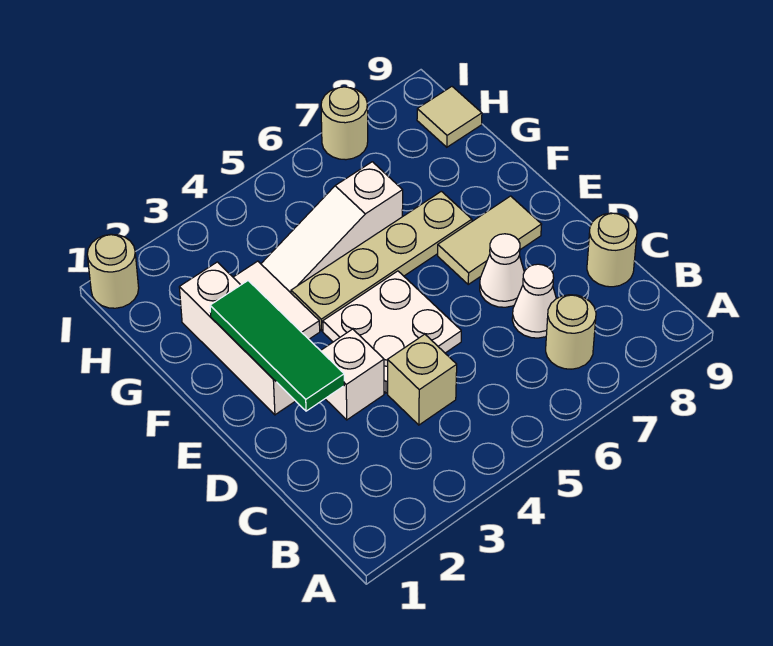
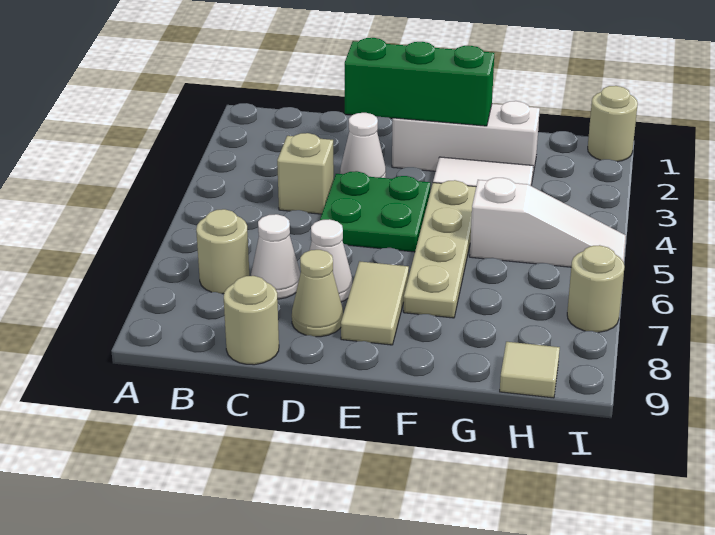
green tile D2:F2 level 2 -> green brick D2:F2 level 2
white brick D3 level 1 -> white cone D3 level 1
white plate D4:E5 level 1 -> green plate D4:E5 level 1
none -> tan cone D8 level 1
white slope G4:G6 level 1 top 6 -> white slope G5:I5 level 1 top G

